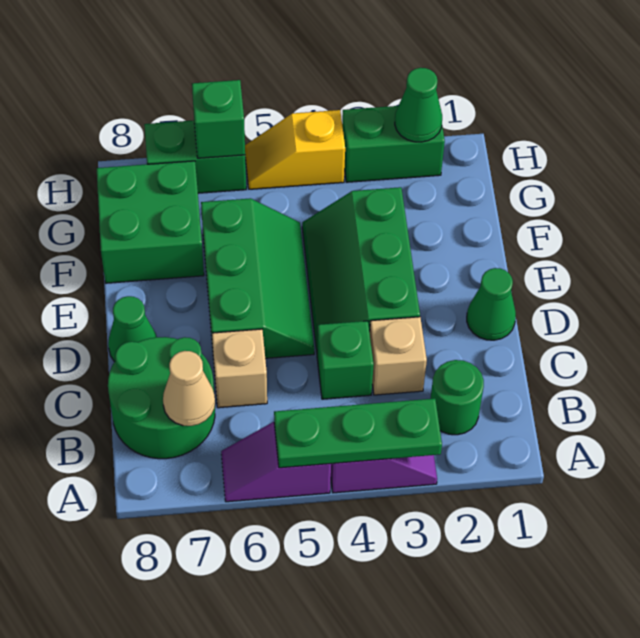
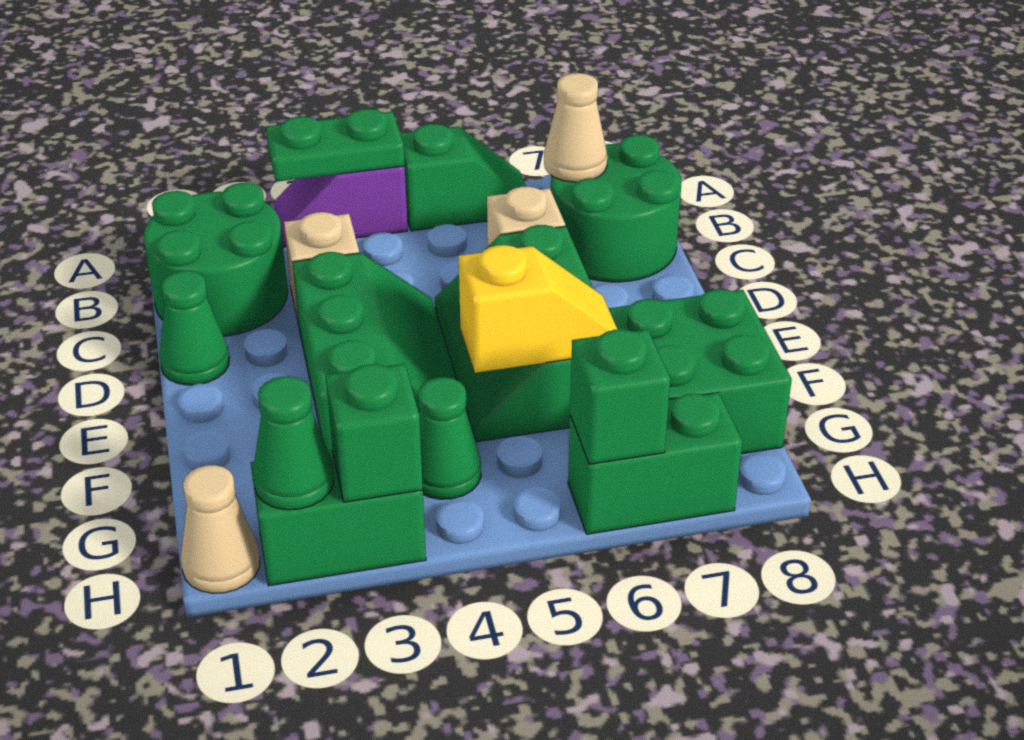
green plate A3:A5 level 2 -> green plate A3:A4 level 2
purple slope A5:A6 level 1 top 5 -> green slope A5:A6 level 1 top 5
green round brick B2 level 1 -> green round brick B1:C2 level 1
green brick C4 level 1 -> green brick H3 level 2
green cone D8 level 1 -> green cone G4 level 1
none -> tan cone H1 level 1
yellow slope H4:H5 level 1 top 4 -> yellow slope F5:F6 level 2 top 5

